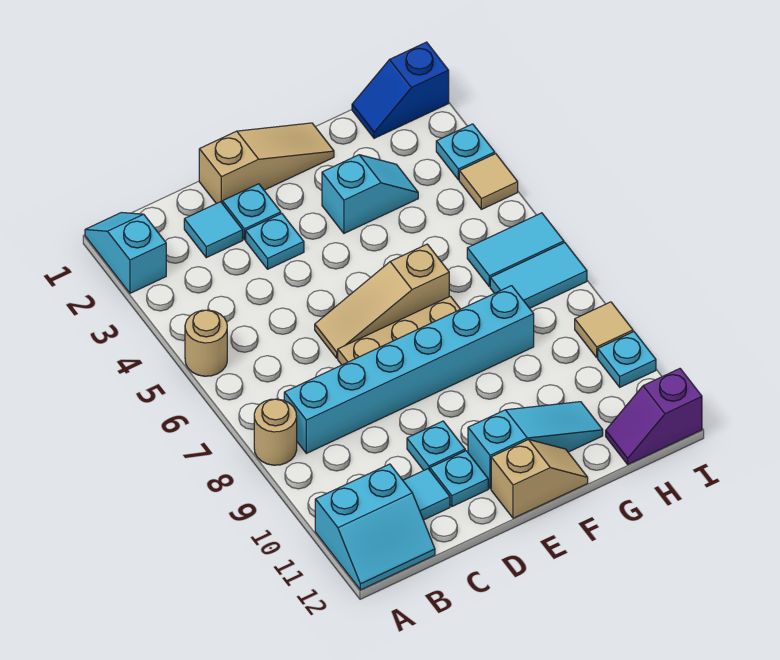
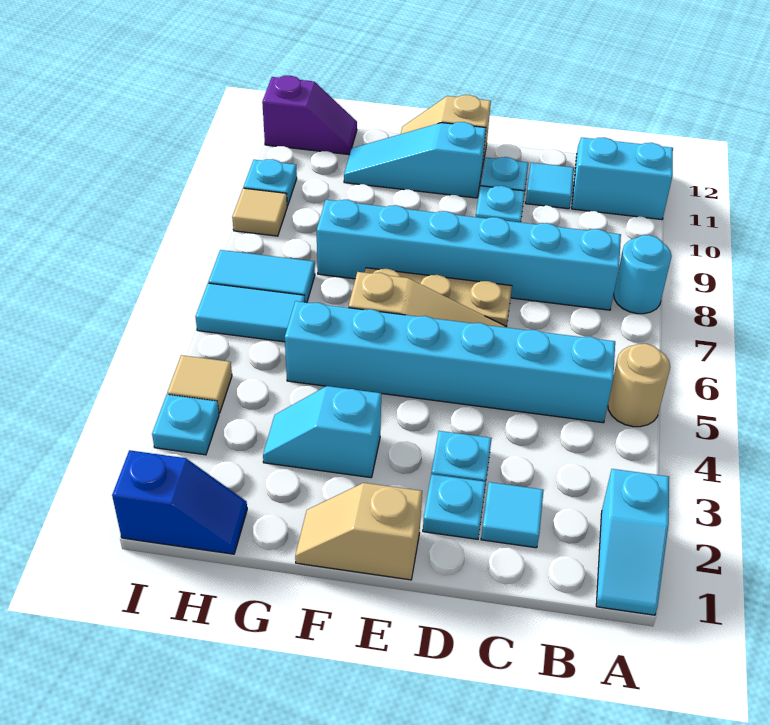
tan round brick A8 level 1 -> cyan round brick A8 level 1
none -> cyan brick B5:G5 level 1
tan slope D1:F1 level 1 top D -> tan slope E1:F1 level 1 top E

